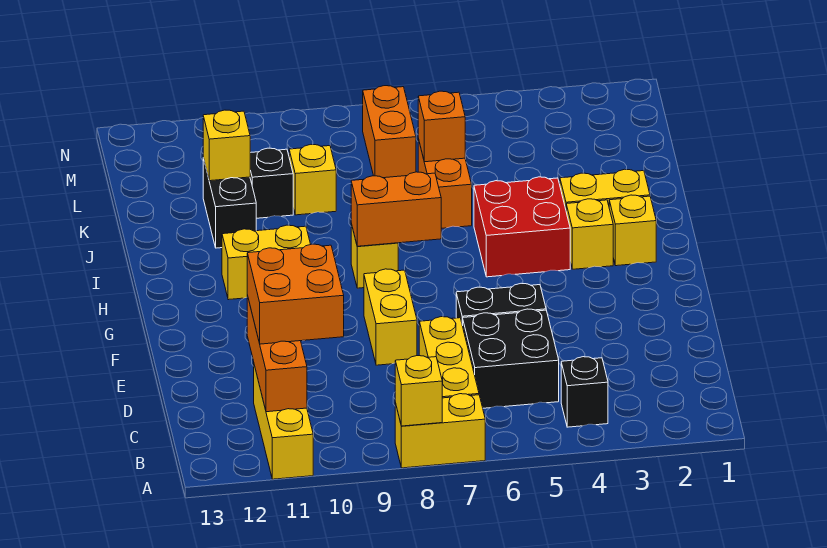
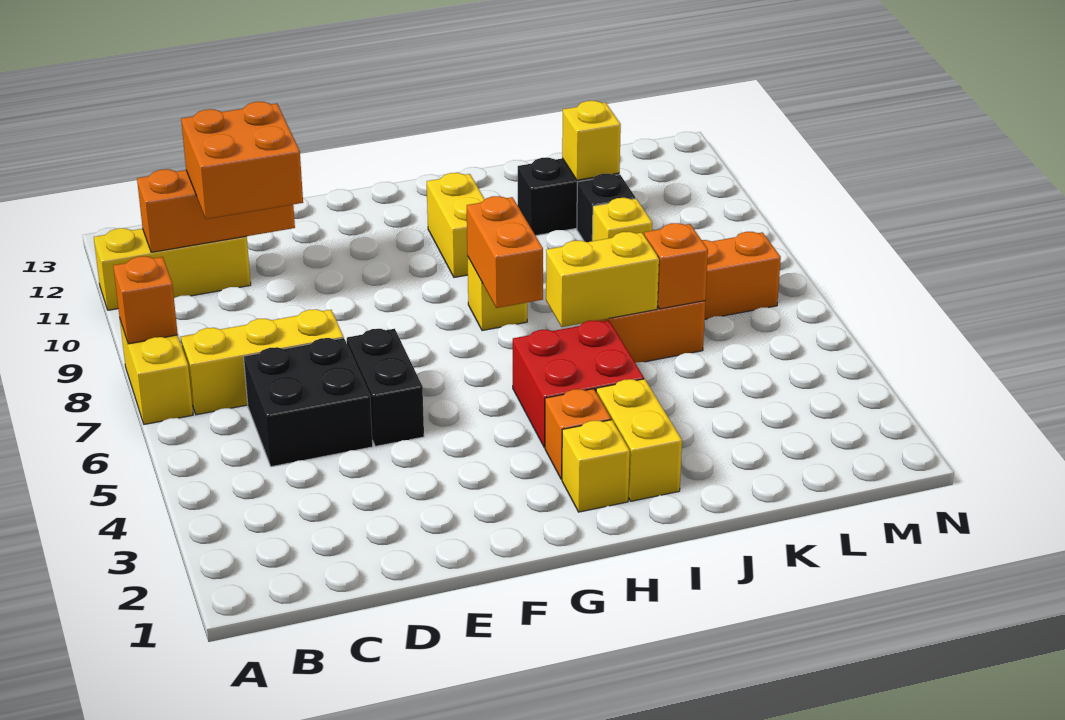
yellow brick A8 level 2 -> orange brick A8 level 2
black brick B4 level 1 -> none
yellow brick E8:F8 level 1 -> yellow brick I6:J6 level 2
yellow brick H3 level 1 -> orange brick H3 level 1

